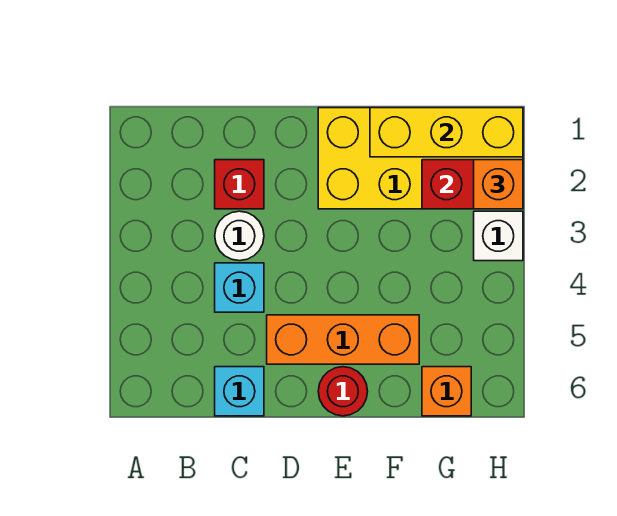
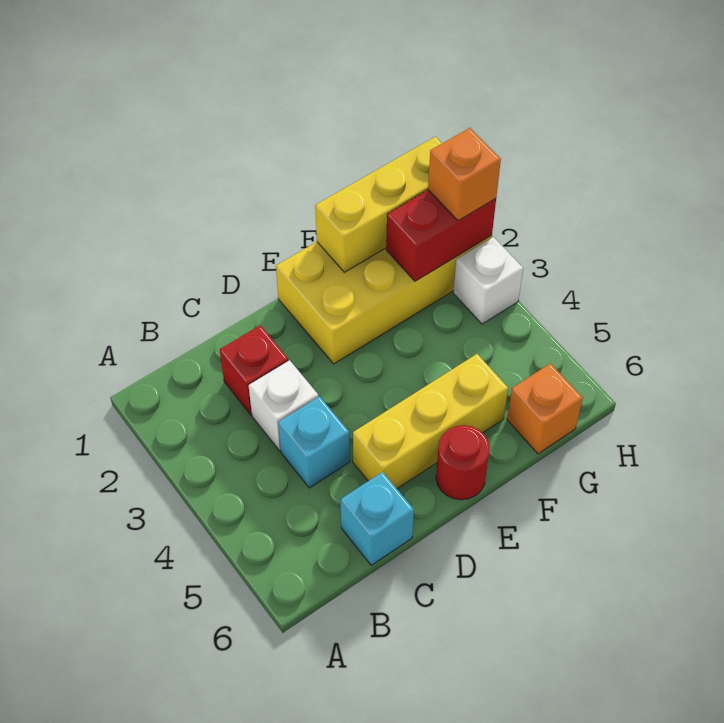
white round brick C3 level 1 -> white brick C3 level 1
orange brick D5:F5 level 1 -> yellow brick D5:F5 level 1

